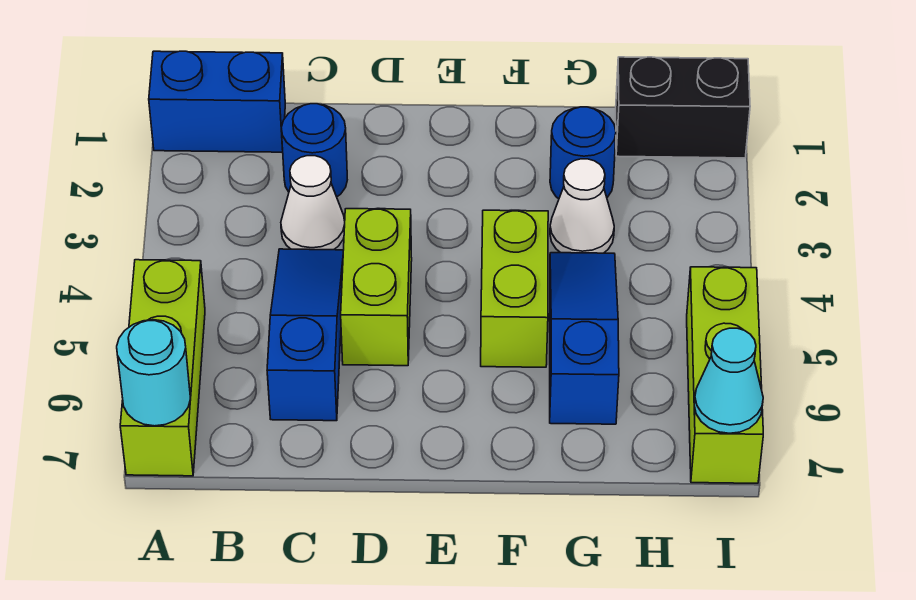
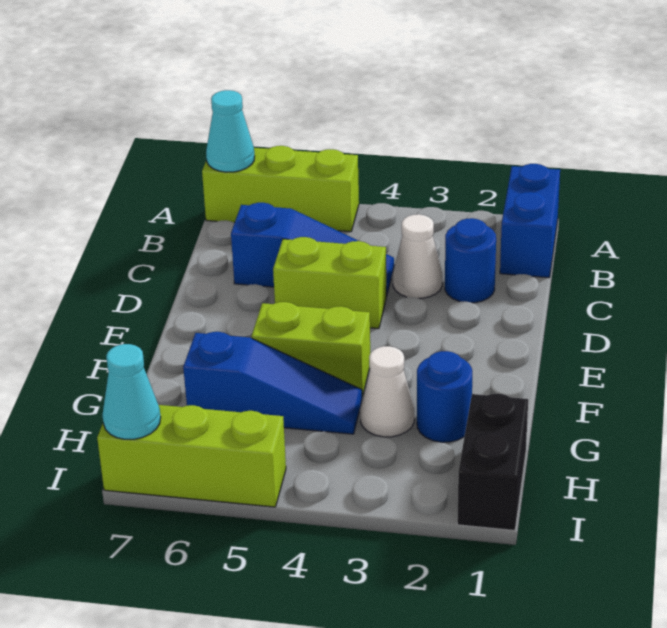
cyan round brick A7 level 2 -> cyan cone A7 level 2

